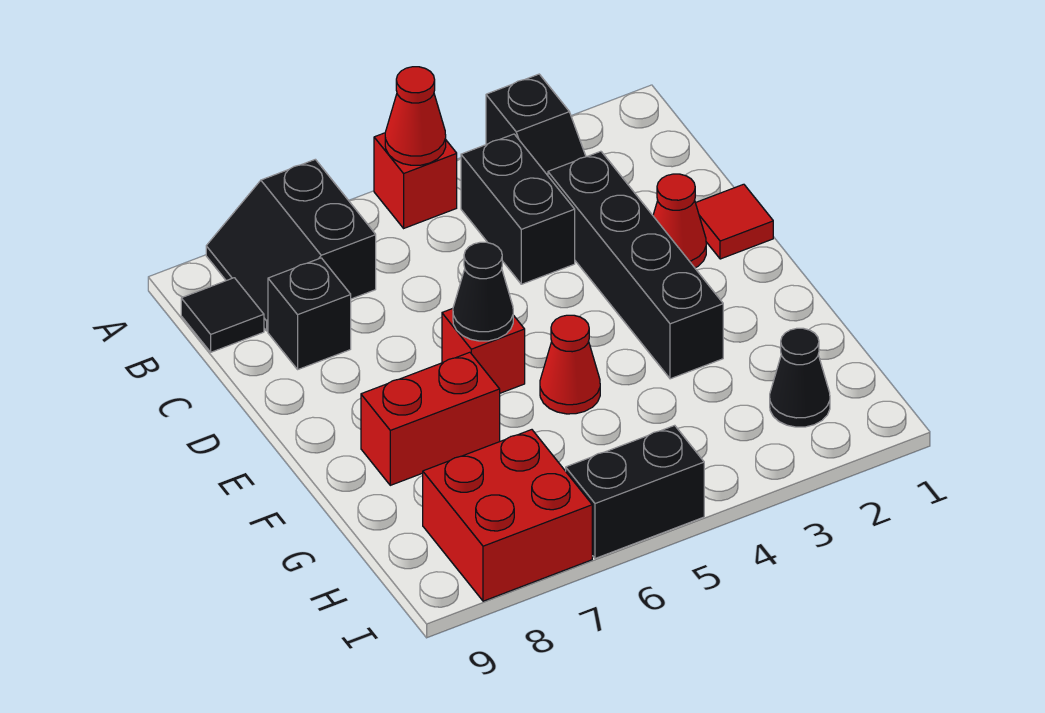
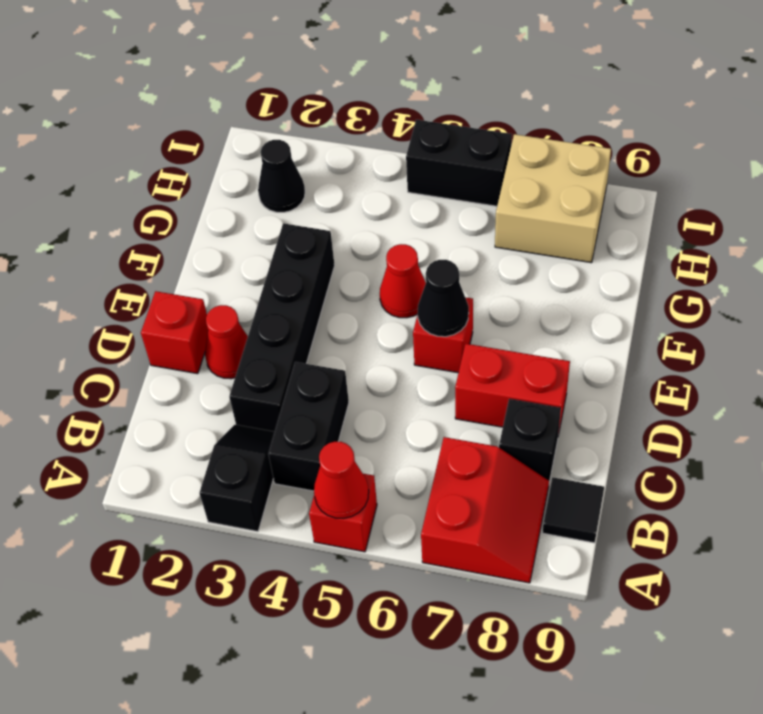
black slope A7:B8 level 1 top 7 -> red slope A7:B8 level 1 top 7
red tile D1 level 1 -> red brick D1 level 1
red brick F7:F8 level 1 -> red brick D7:D8 level 1
red brick H7:I8 level 1 -> tan brick H7:I8 level 1

